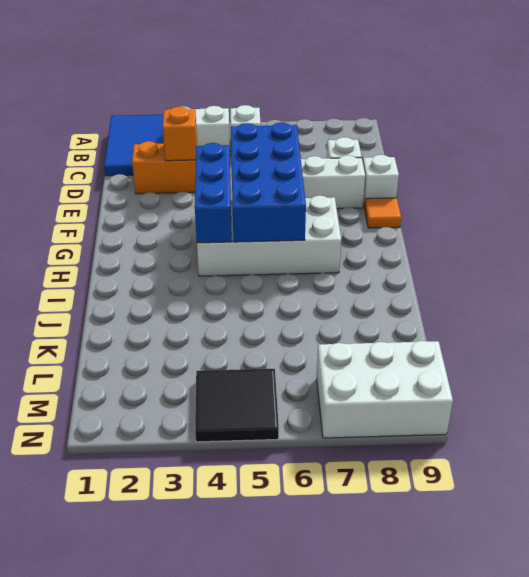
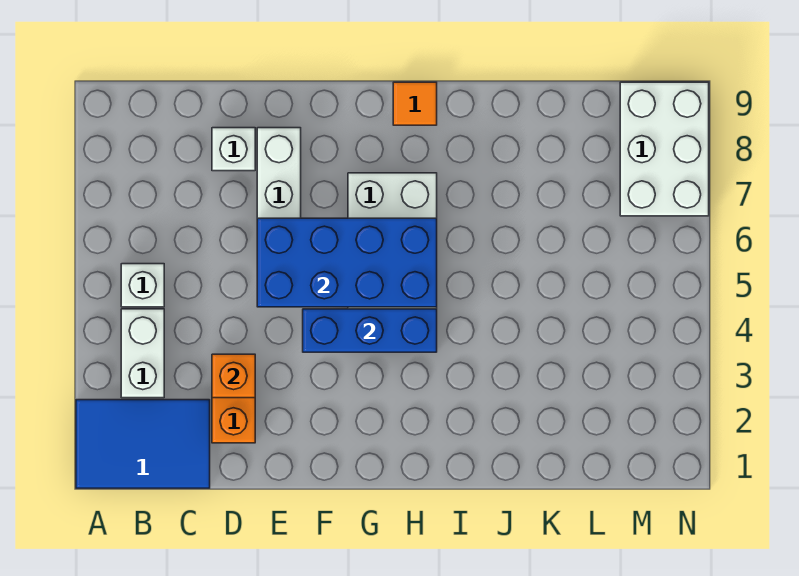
white brick E9 level 1 -> none
orange tile F9 level 1 -> orange tile H9 level 1
black tile M4:N5 level 1 -> none

